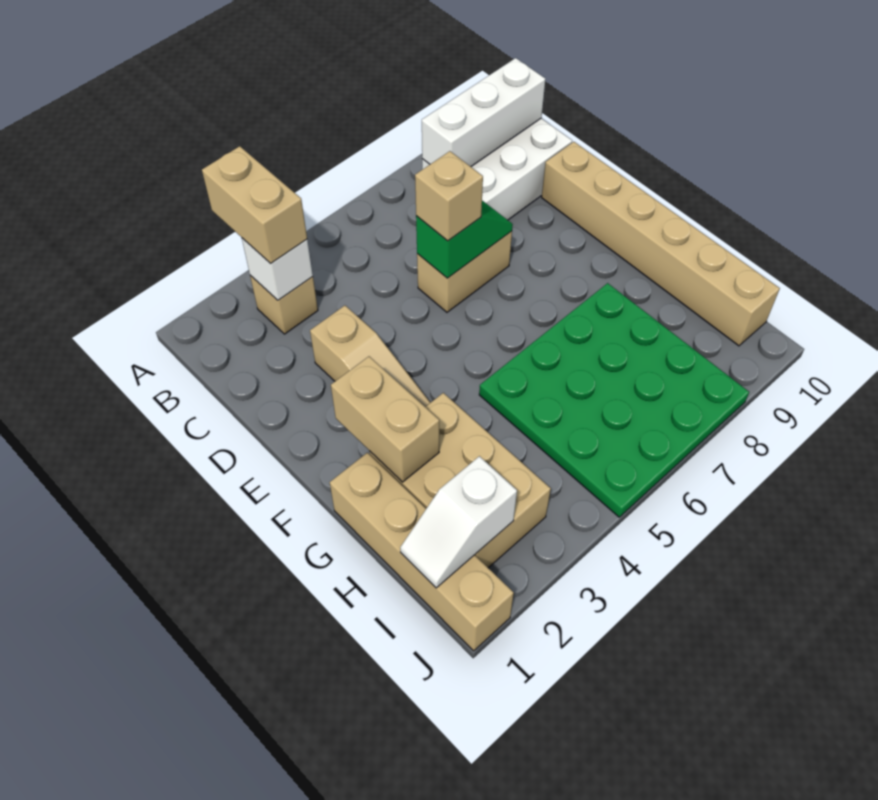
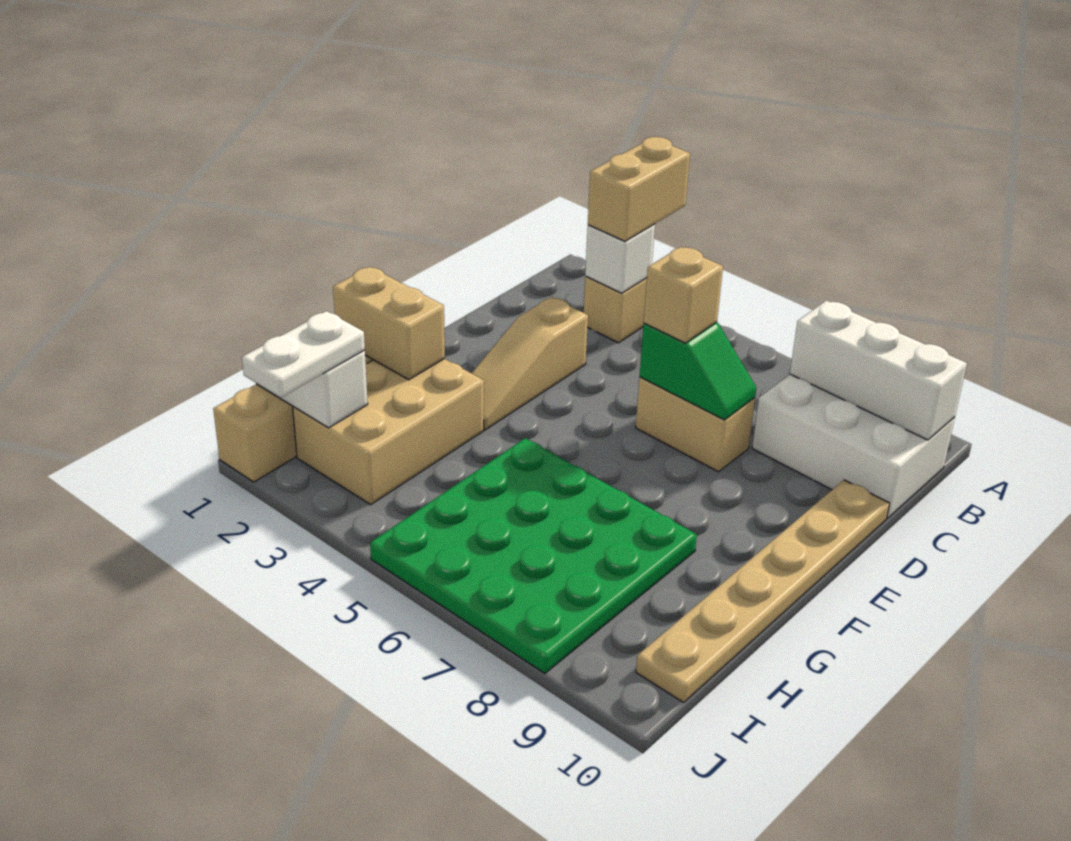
tan brick D10:I10 level 1 -> tan plate D10:I10 level 1
tan brick F2:G2 level 2 -> tan brick G1:G2 level 2
none -> white plate I2:J2 level 3

